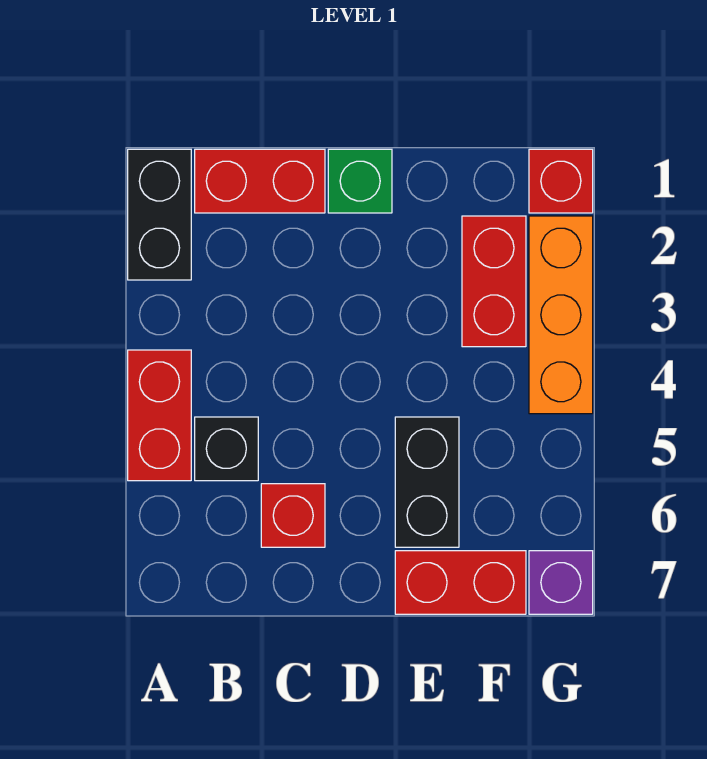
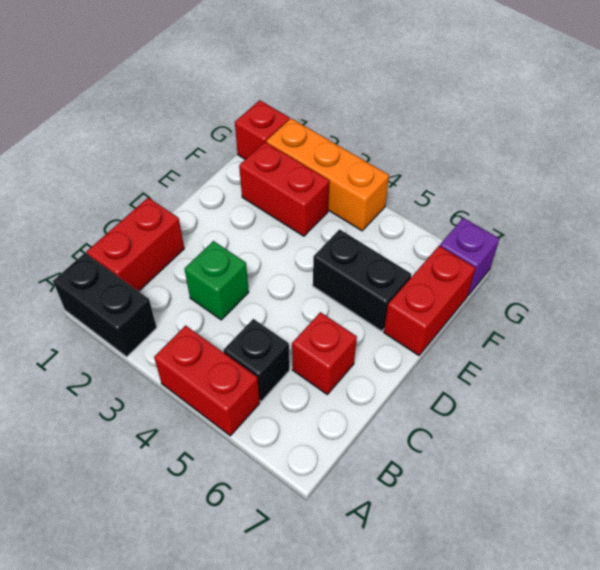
green brick D1 level 1 -> green brick C3 level 1

